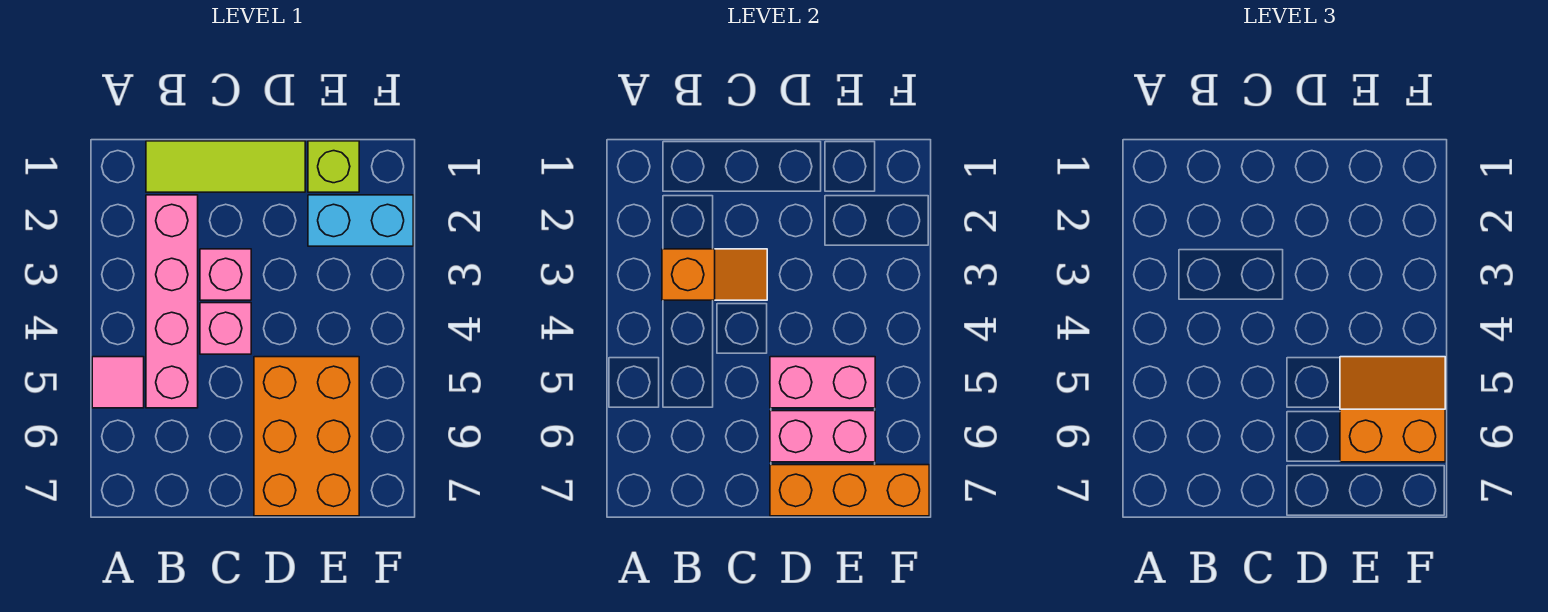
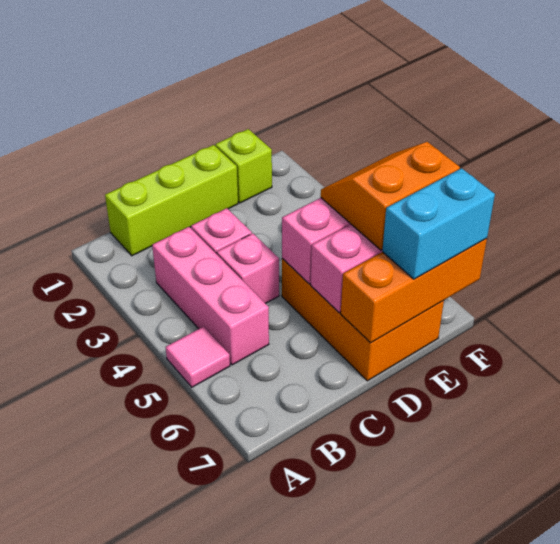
lime tile B1:D1 level 1 -> lime brick B1:D1 level 1
pink brick B2:B5 level 1 -> pink brick B3:B5 level 1
orange slope B3:C3 level 2 top B -> none
cyan brick E2:F2 level 1 -> cyan brick E7:F7 level 3

